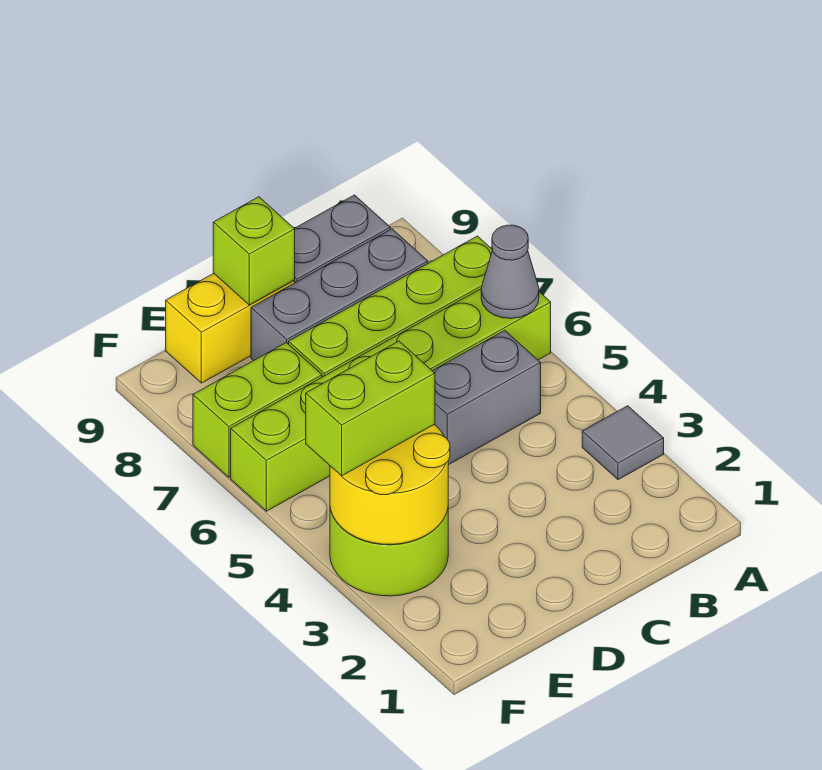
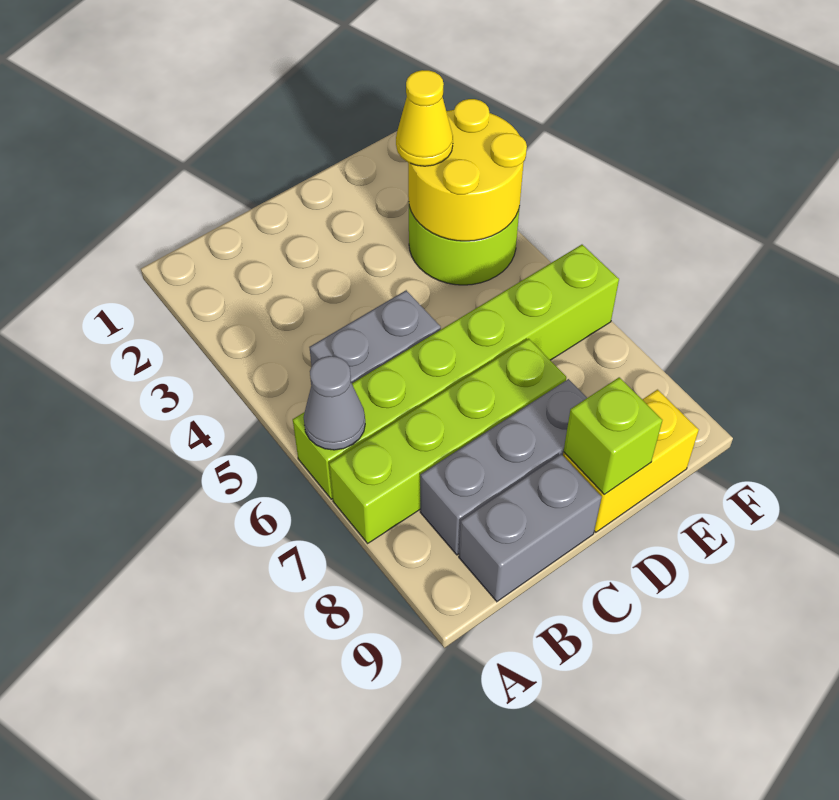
grey tile A3 level 1 -> none
none -> yellow cone E3 level 3
lime brick E4:F4 level 3 -> none
lime brick E7:F7 level 1 -> none

